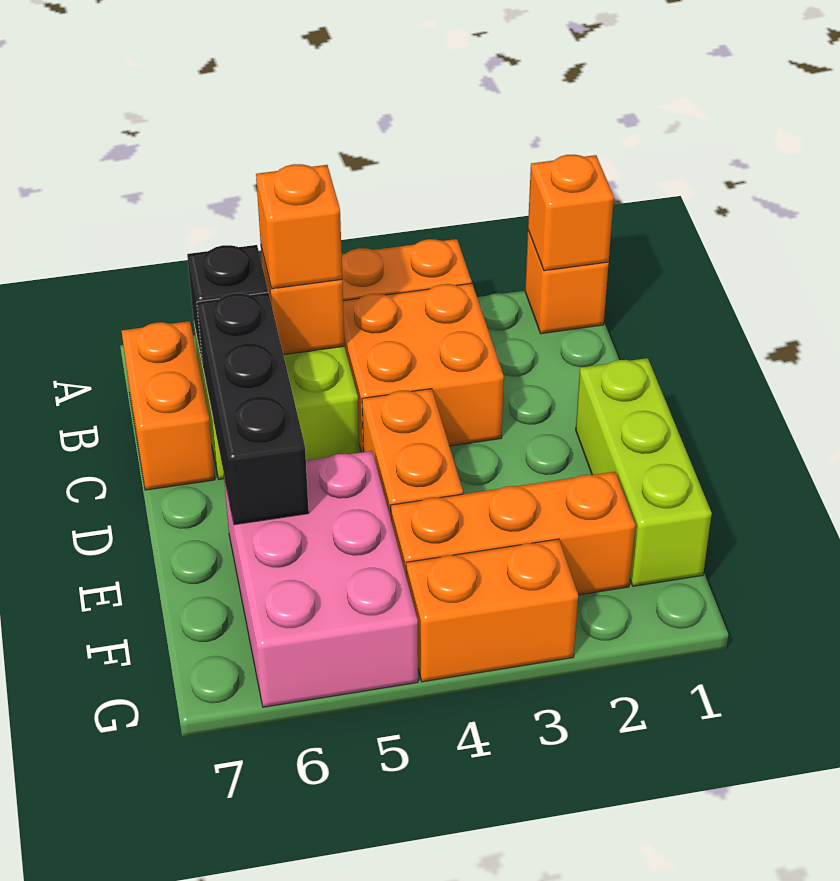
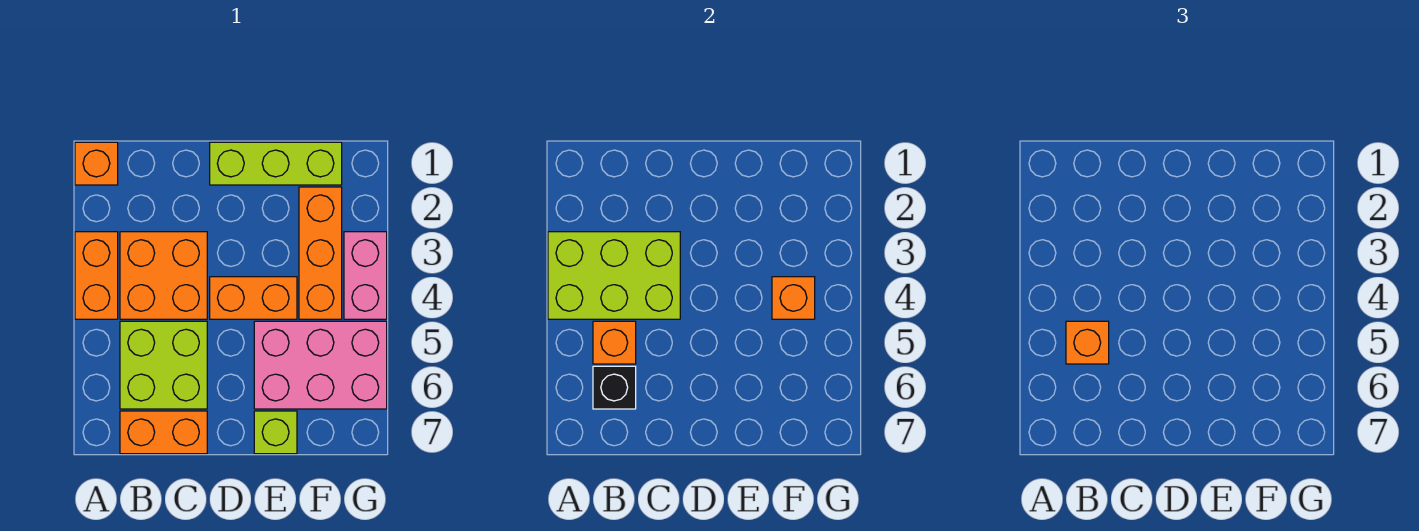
orange brick A1 level 2 -> orange brick F4 level 2
none -> lime brick A3:C4 level 2
black brick C6:E6 level 2 -> none
none -> lime brick E7 level 1
orange brick G3:G4 level 1 -> pink brick G3:G4 level 1

